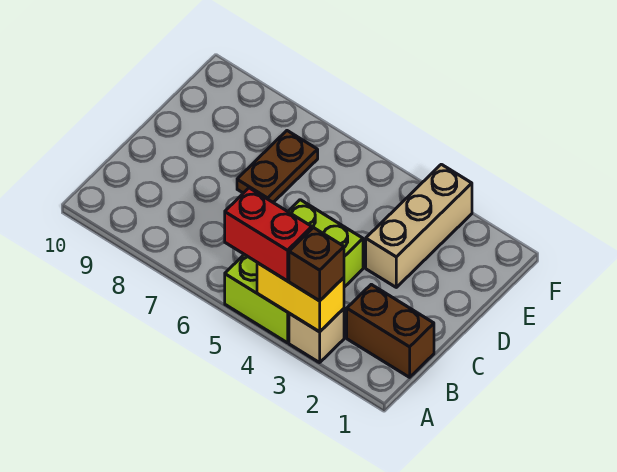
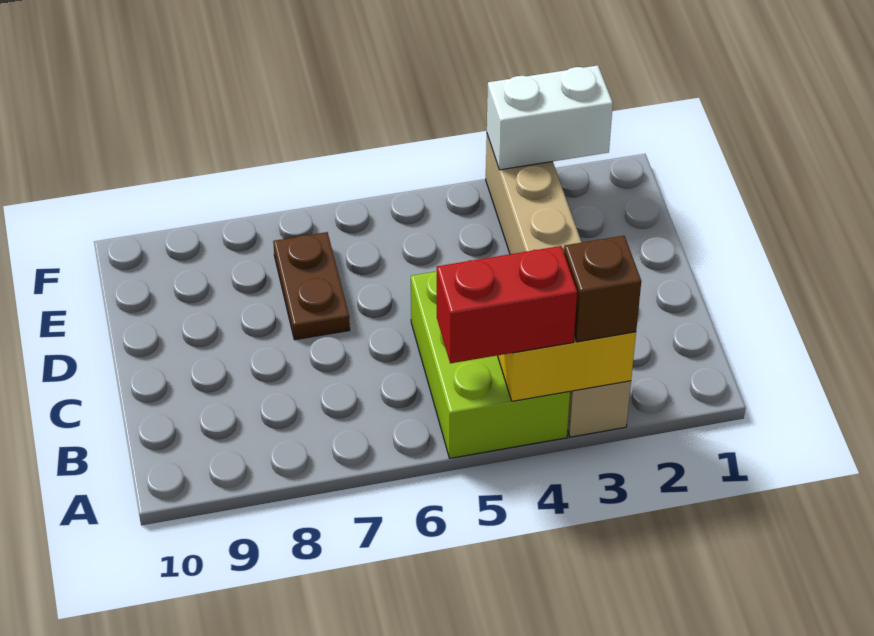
brown brick B1:B2 level 1 -> none
none -> white brick F2:F3 level 2

